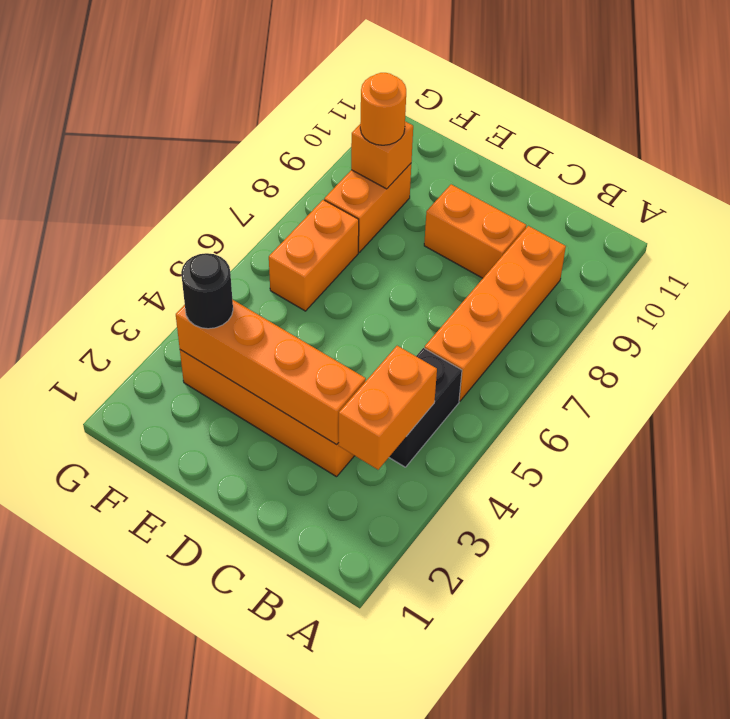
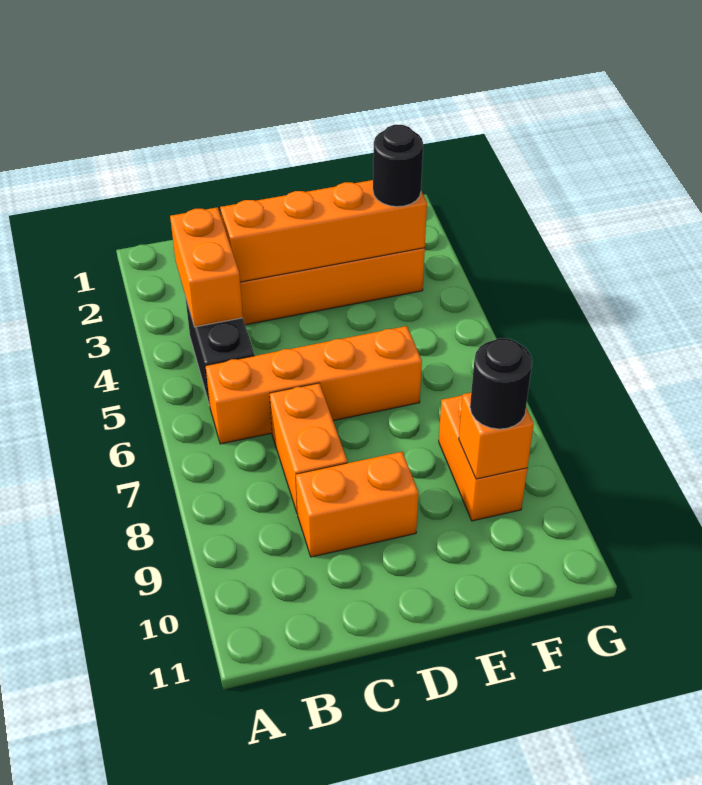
orange brick B6:B9 level 1 -> orange brick B6:E6 level 1
orange brick F6:F7 level 1 -> orange brick C7:C8 level 1
orange round brick F9 level 3 -> black round brick F9 level 3

